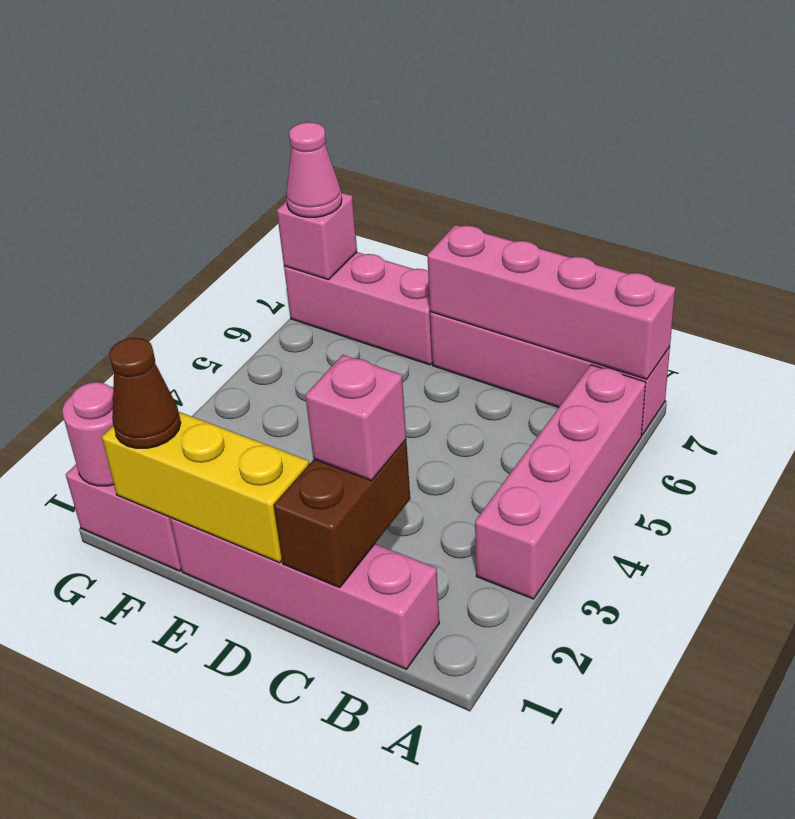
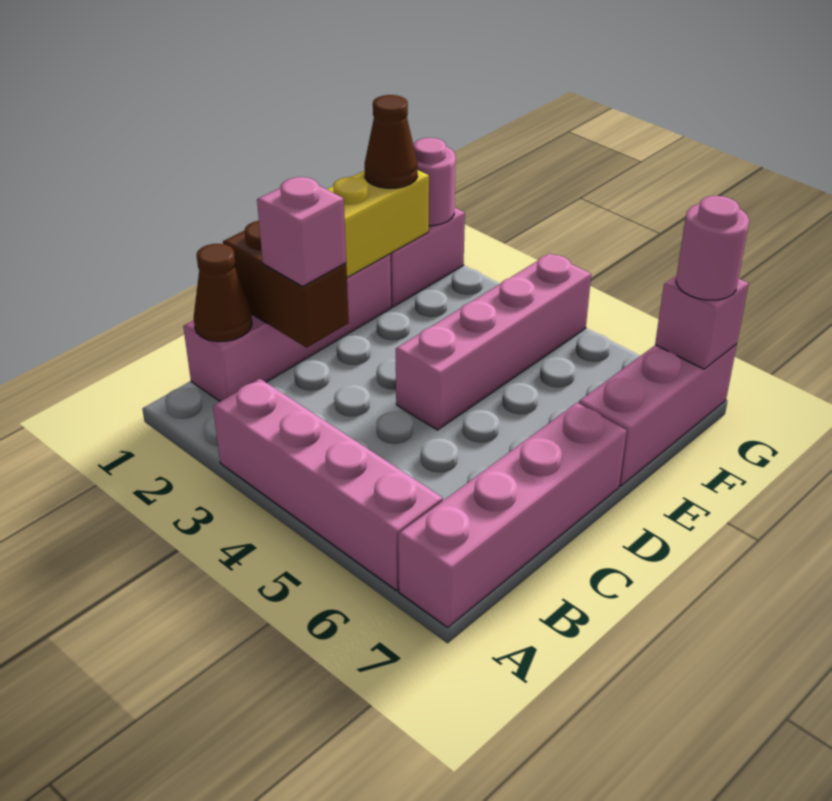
pink brick A7:D7 level 2 -> pink brick D4:G4 level 1
none -> brown cone B1 level 2
pink cone G7 level 3 -> pink round brick G7 level 3

